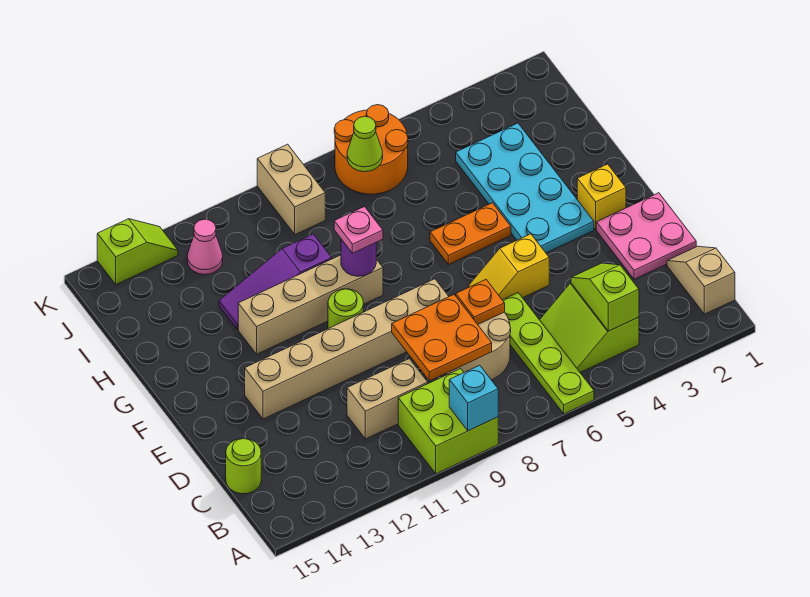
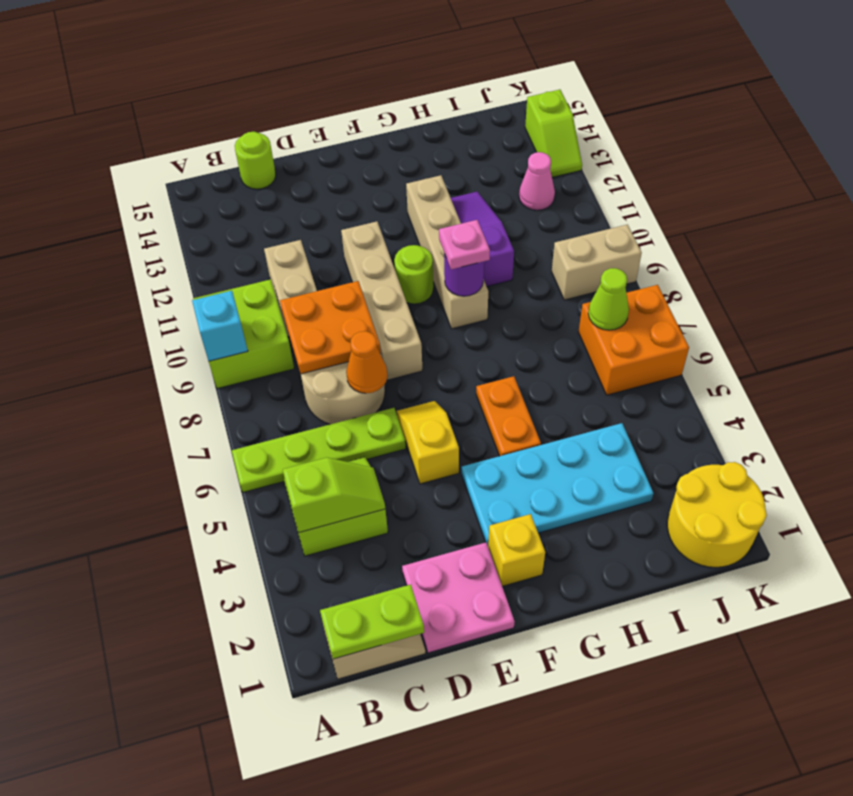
none -> lime plate B1:C1 level 2
orange plate D7 level 2 -> orange cone D7 level 2
tan brick E8:E13 level 1 -> tan brick E8:E11 level 1
none -> yellow round brick J1:K2 level 1
orange round brick J6:K7 level 1 -> orange brick J6:K7 level 1

